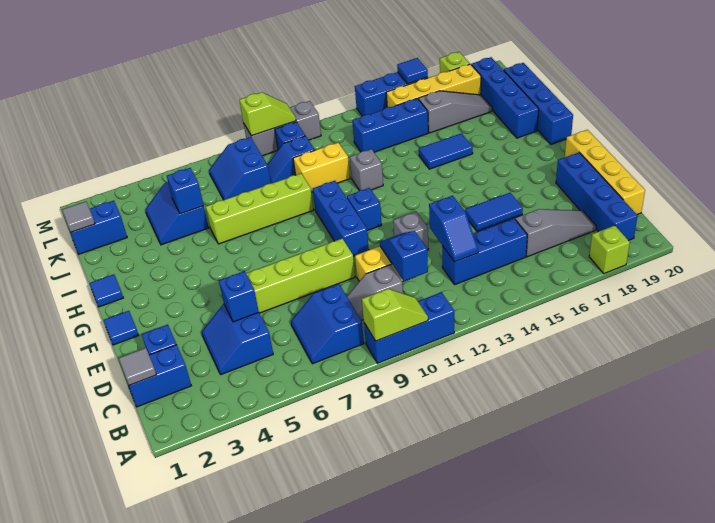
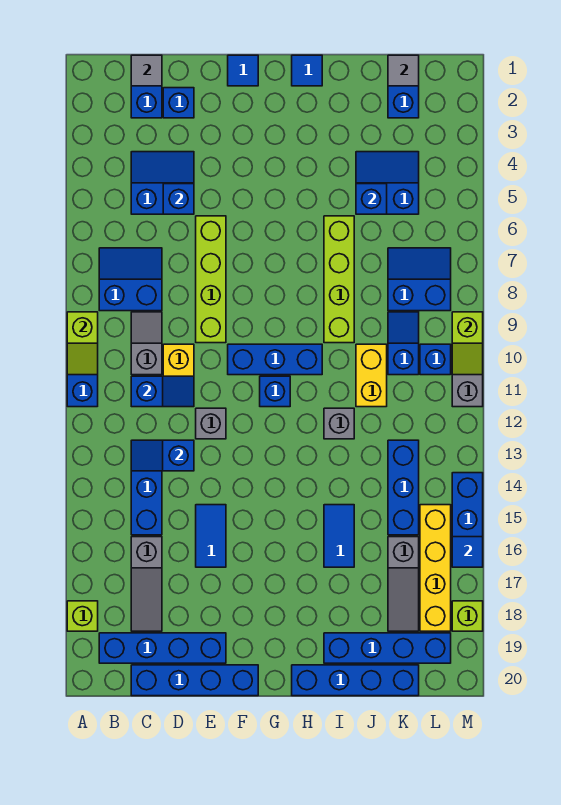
yellow brick C20:F20 level 1 -> blue brick C20:F20 level 1

